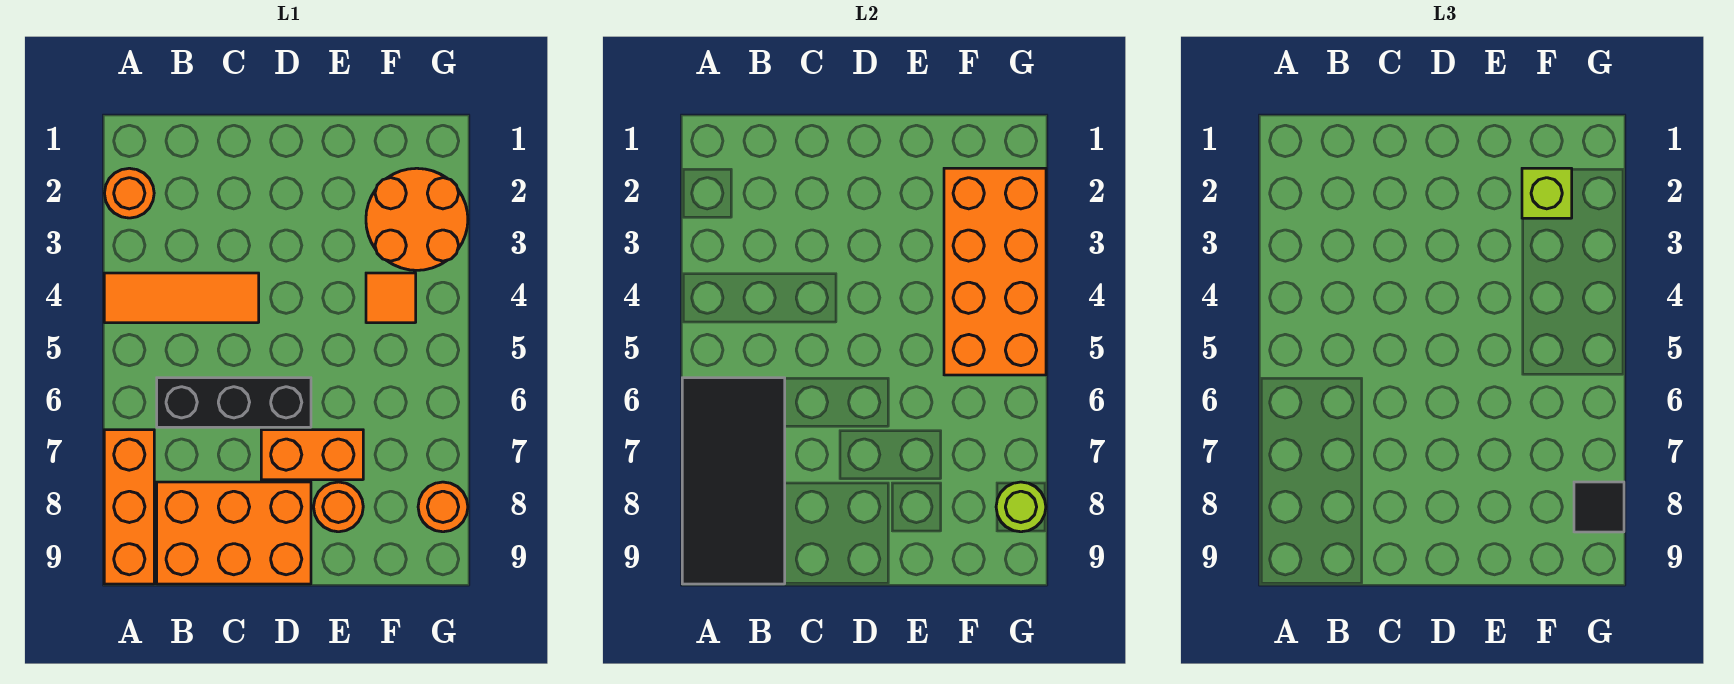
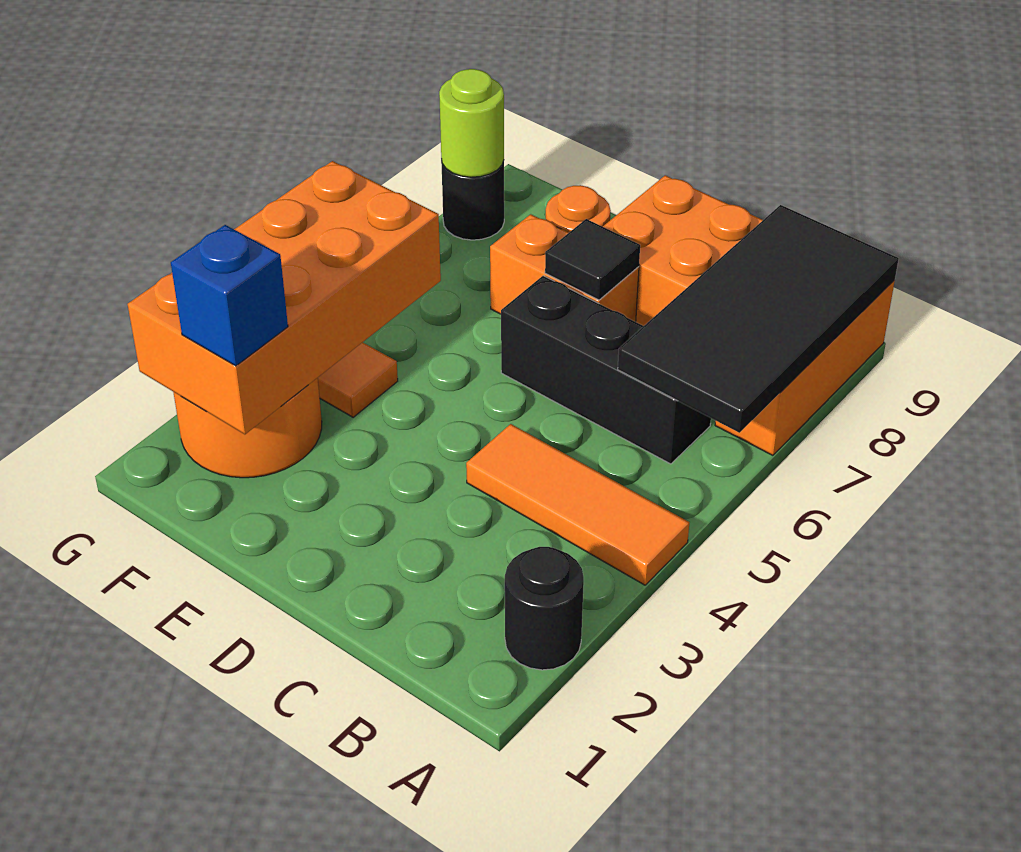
orange round brick A2 level 1 -> black round brick A2 level 1
lime brick F2 level 3 -> blue brick F2 level 3
orange round brick G8 level 1 -> black round brick G8 level 1
black tile G8 level 3 -> black tile D7 level 2

